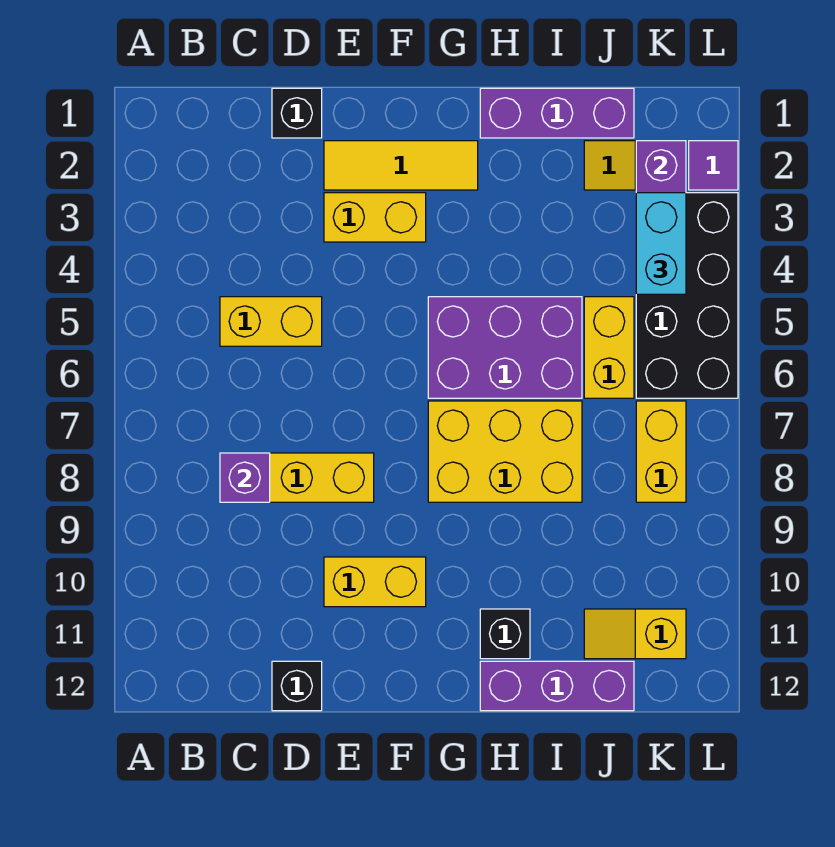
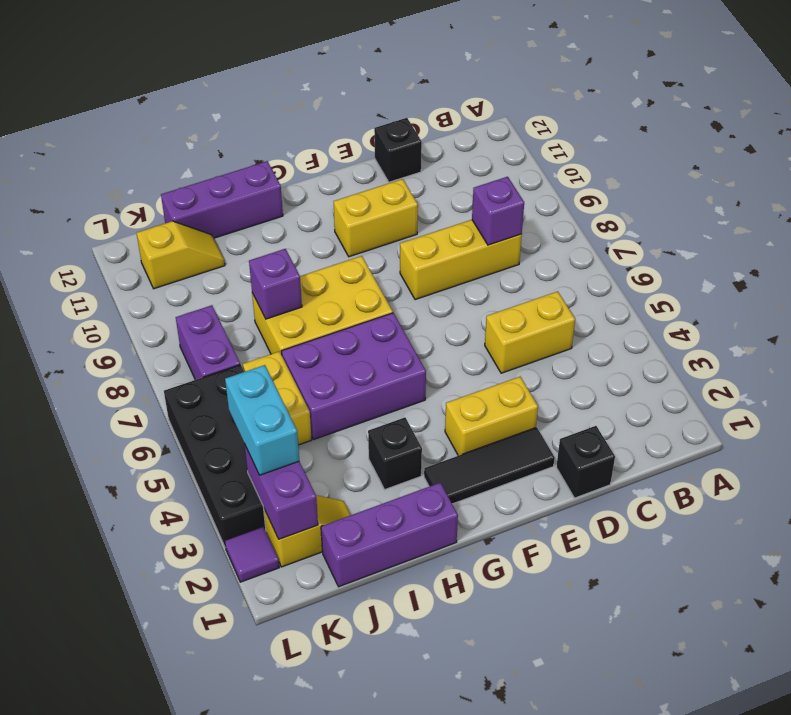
yellow tile E2:G2 level 1 -> black tile E2:G2 level 1
black brick H11 level 1 -> black brick H3 level 1
none -> purple brick I8 level 2
yellow brick K7:K8 level 1 -> purple brick K7:K8 level 1

